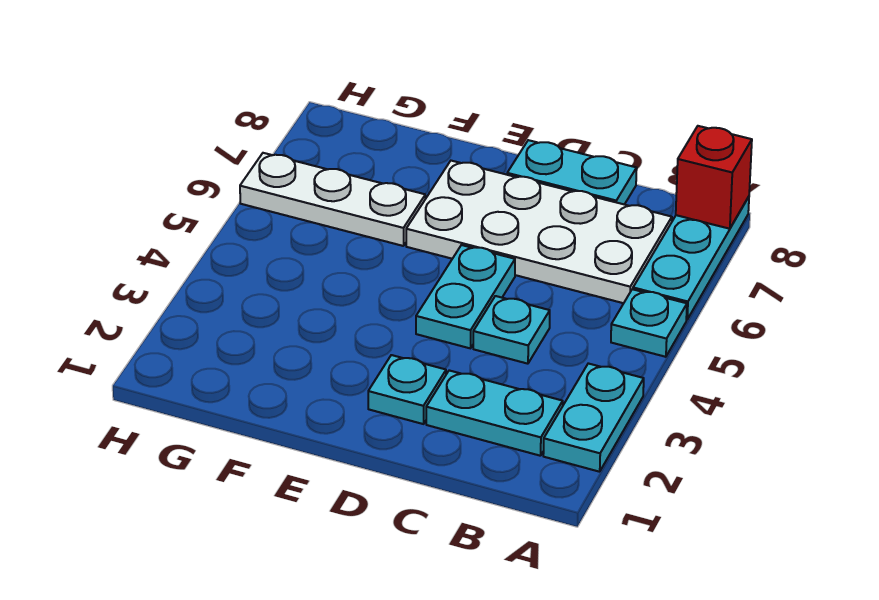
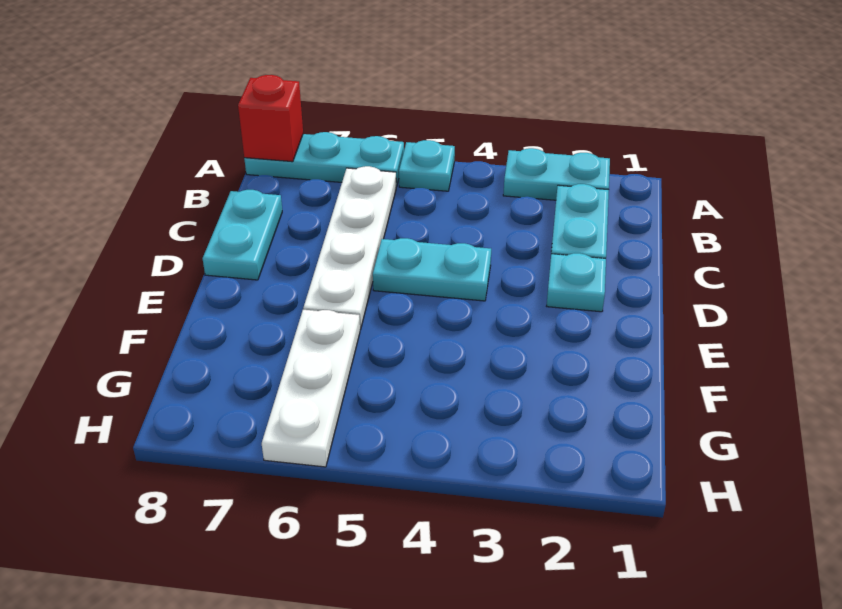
white plate B6:E7 level 1 -> white plate B6:E6 level 1
cyan plate C4 level 1 -> none

